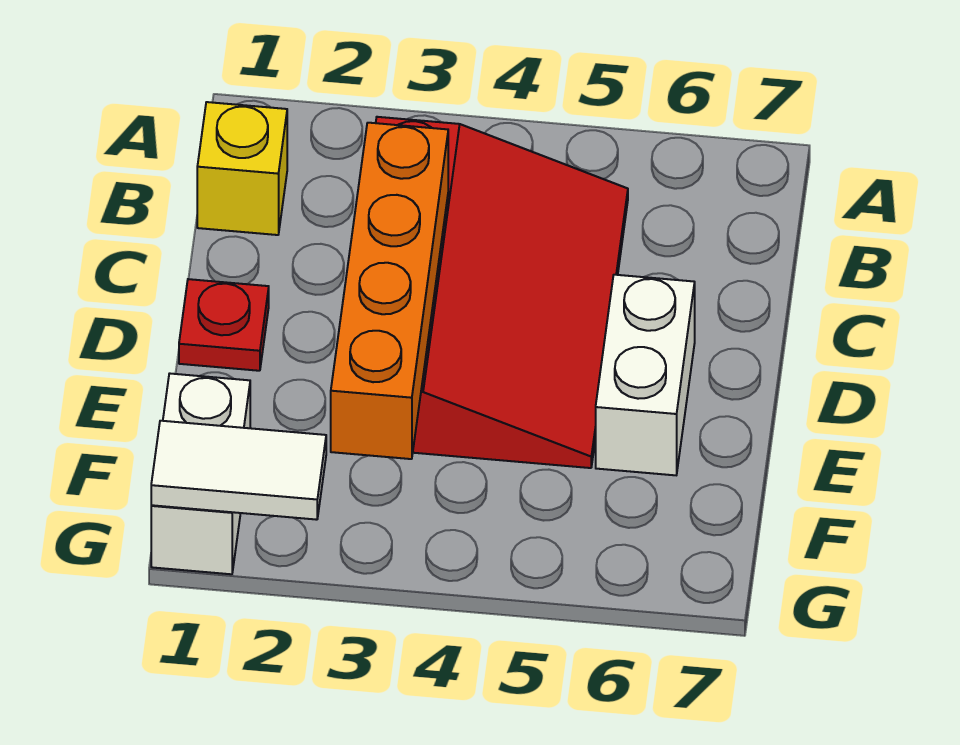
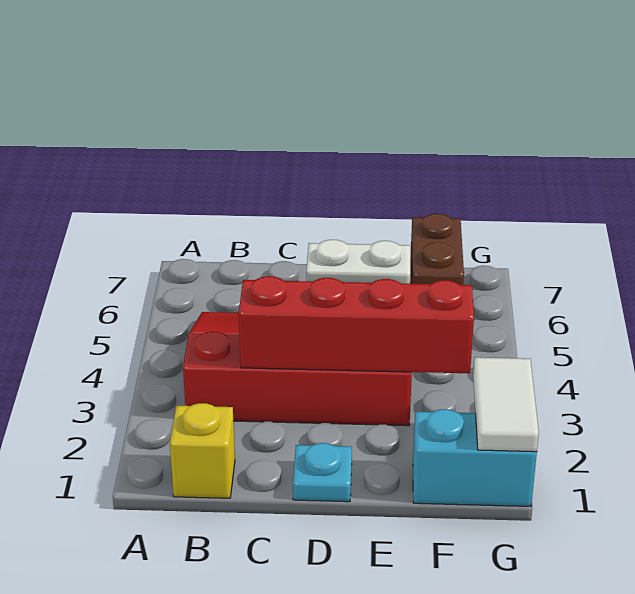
orange brick C3:F3 level 2 -> red brick C3:F3 level 2
red plate D1 level 1 -> cyan plate D1 level 1
white brick F1:G1 level 1 -> cyan brick F1:G1 level 1
none -> brown brick F6:F7 level 1

